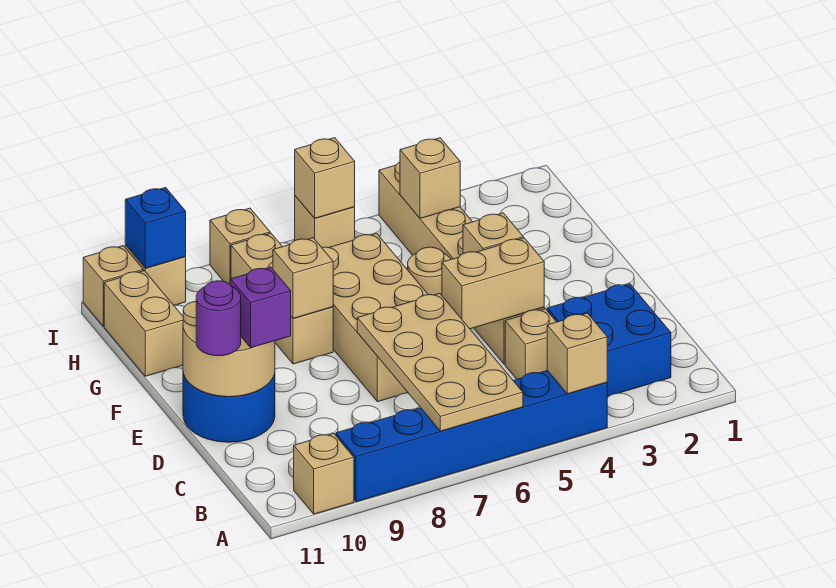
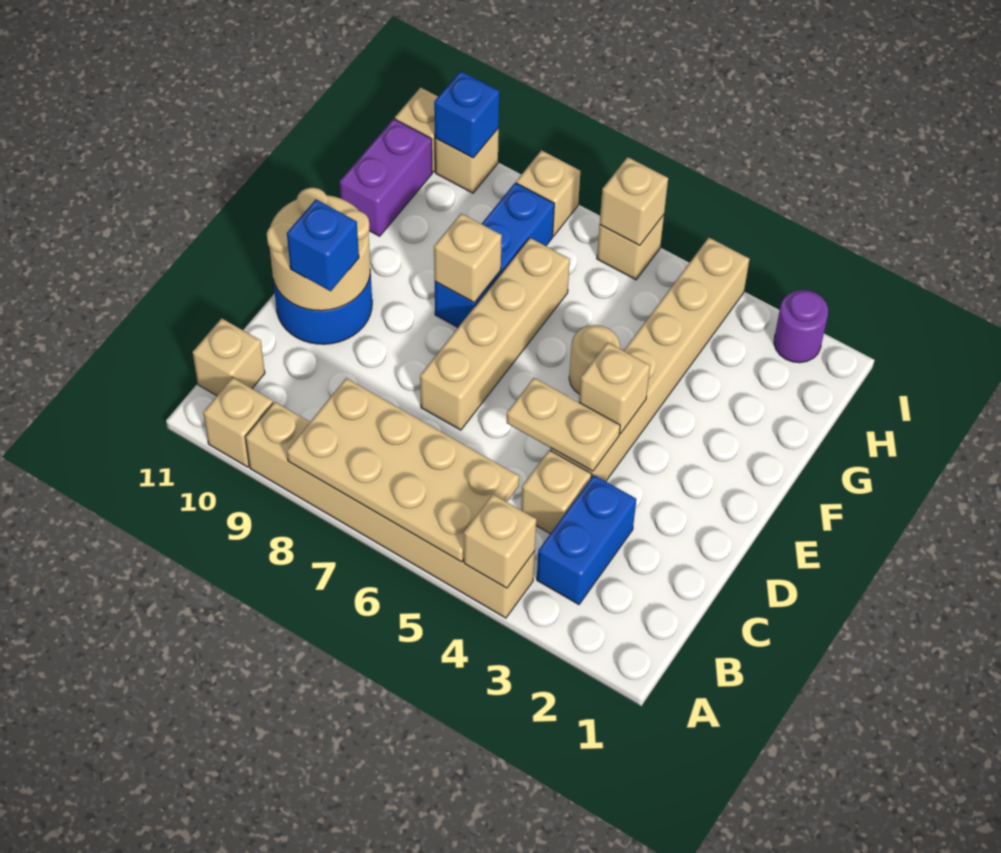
blue brick A4:A9 level 1 -> tan brick A4:A9 level 1
tan plate A6:D7 level 2 -> tan plate A5:B8 level 2
blue brick B2:C3 level 1 -> blue brick B3:C3 level 1
tan brick D4:D5 level 2 -> tan plate D4:D5 level 2
tan brick D6:G7 level 1 -> tan brick D7:G7 level 1
purple brick D10 level 3 -> blue brick D10 level 3
purple round brick D11 level 3 -> purple round brick I2 level 1
tan brick F8:H8 level 1 -> blue brick F8:H8 level 1
tan brick G11:H11 level 1 -> purple brick G11:H11 level 1
tan brick H4 level 2 -> tan brick B11 level 1

